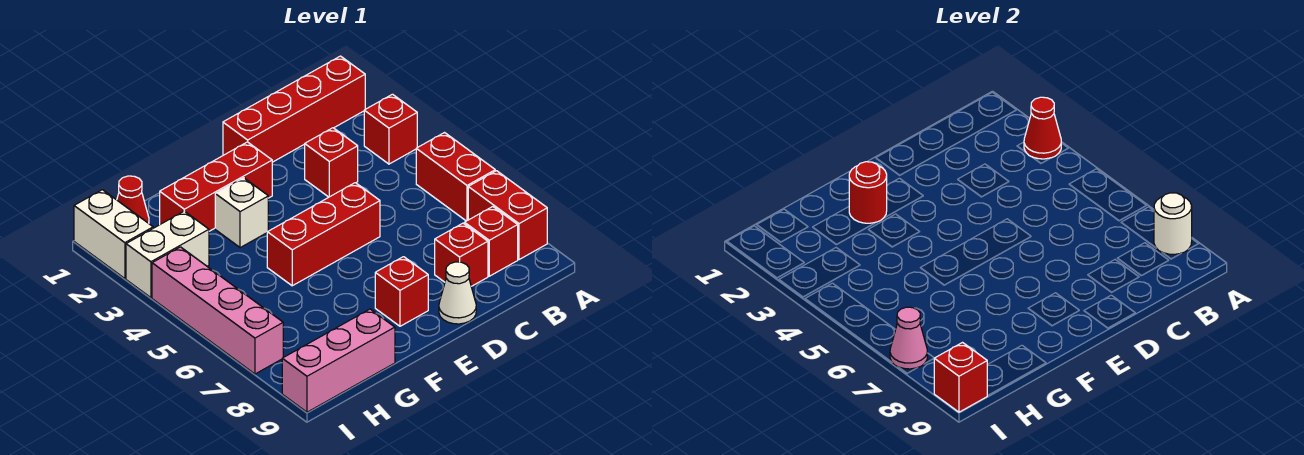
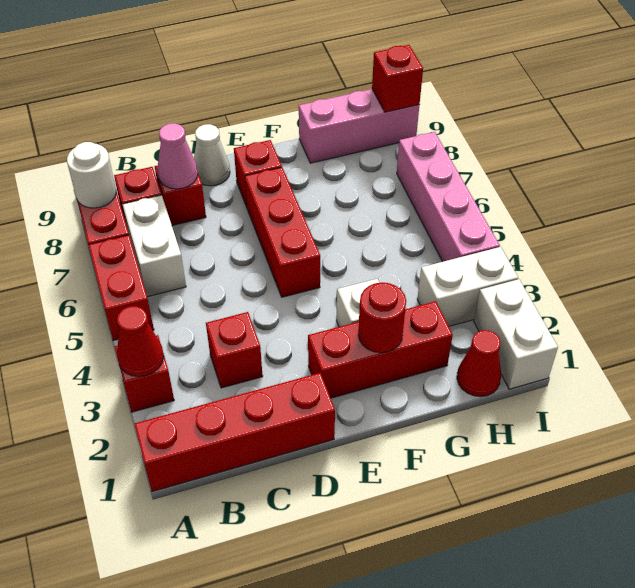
none -> white brick B6:B7 level 1
red brick D5:F5 level 1 -> red brick E5:E7 level 1
pink cone I7 level 2 -> pink cone C8 level 2

